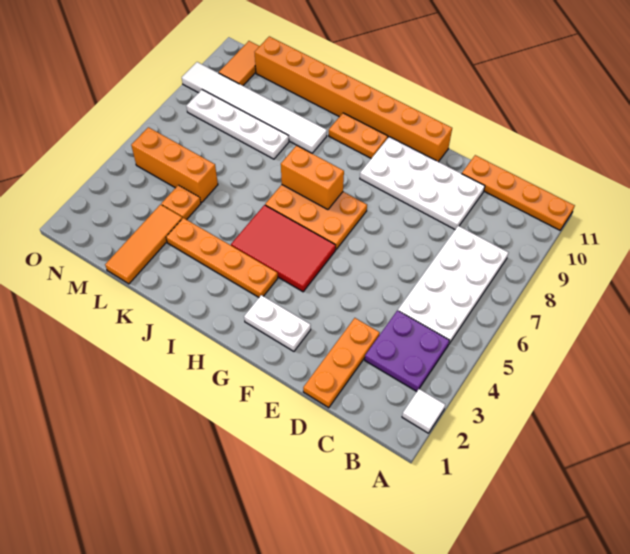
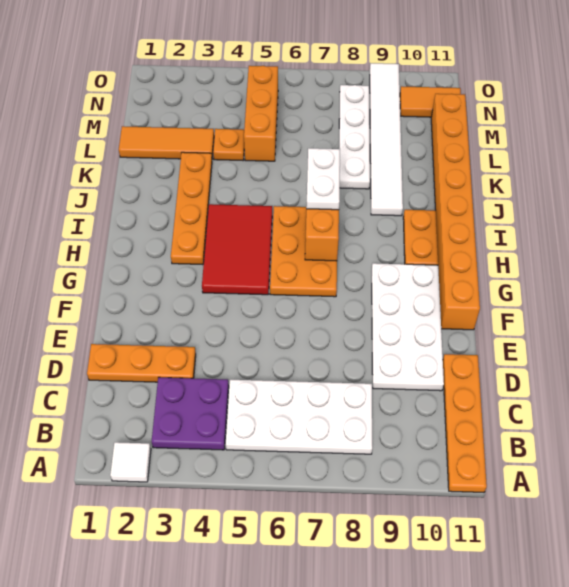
white plate F2:G2 level 1 -> white plate I7:J7 level 3

